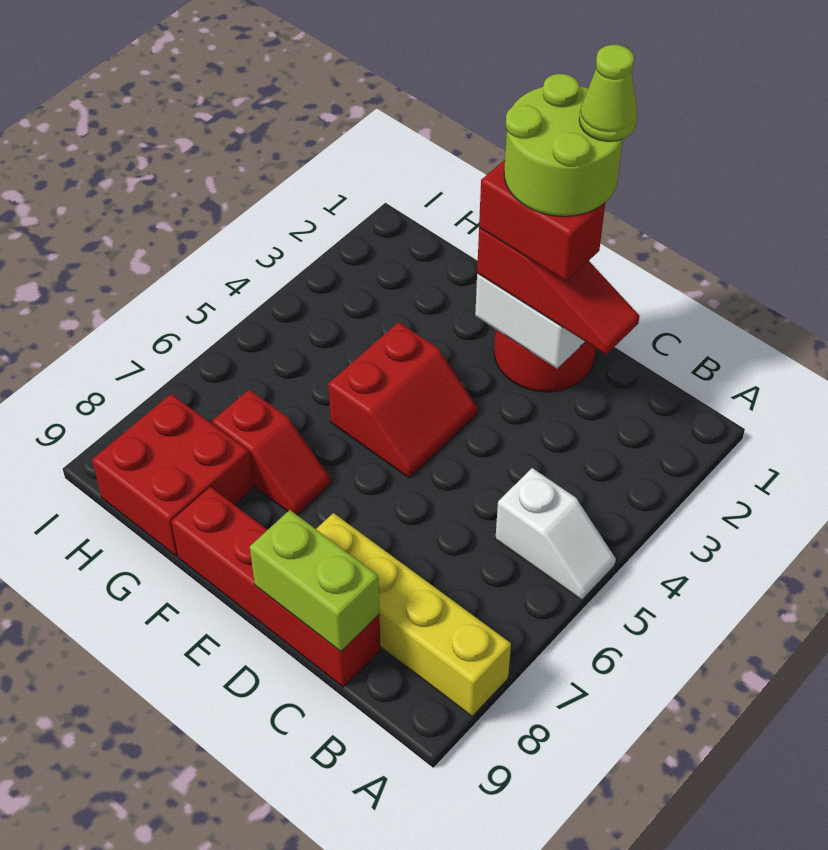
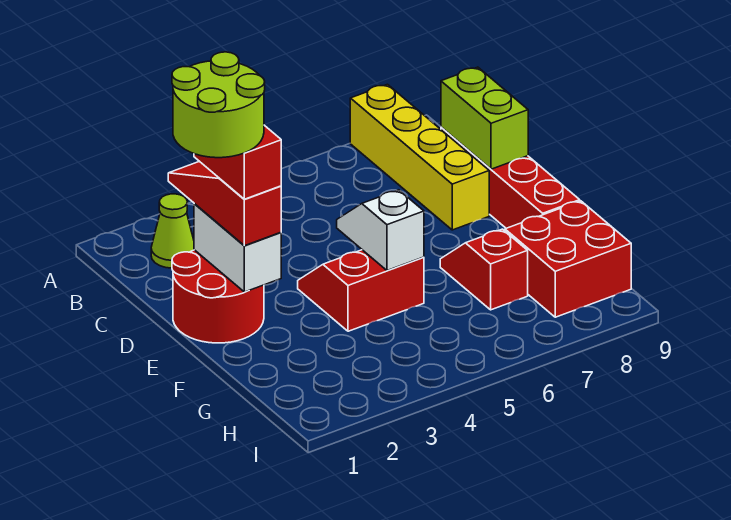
white slope A5:B5 level 1 top B -> white slope E5:F5 level 2 top F
lime cone D1 level 6 -> lime cone B2 level 1

